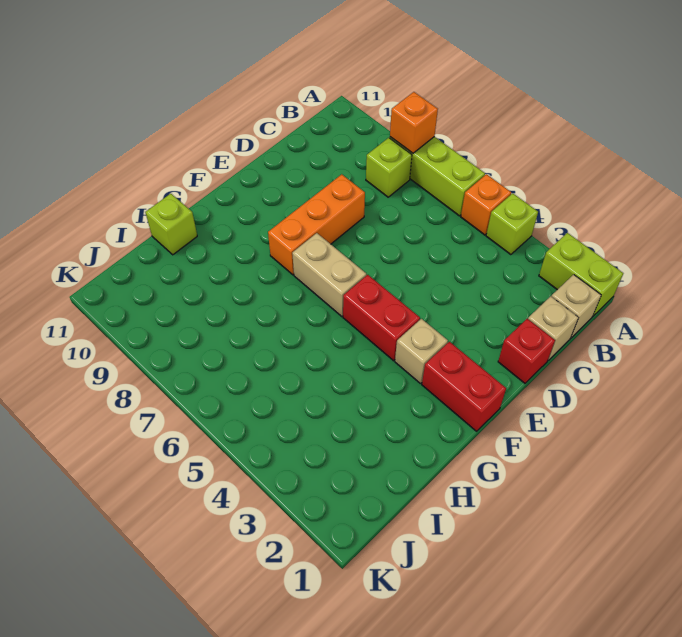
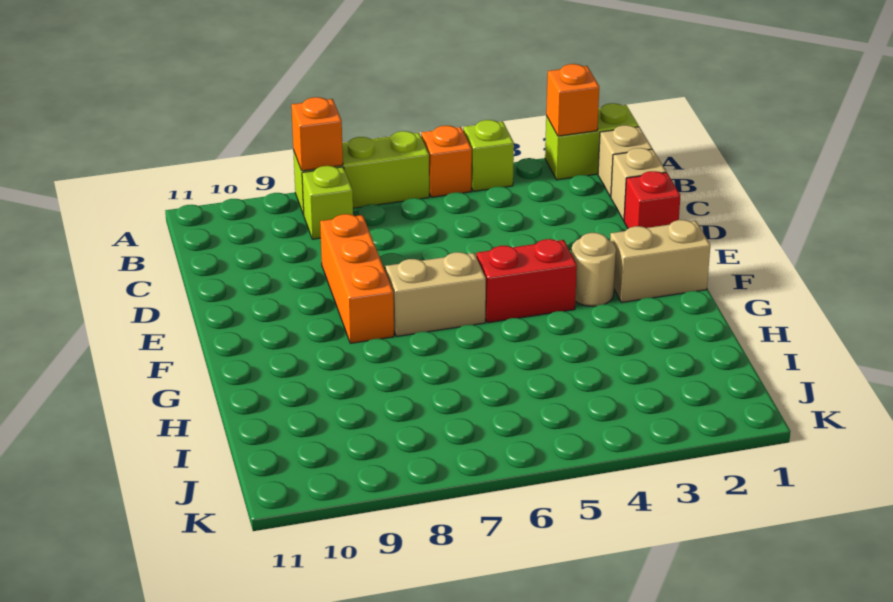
none -> orange brick A2 level 2
red brick F1:F2 level 1 -> tan brick F1:F2 level 1
tan brick F3 level 1 -> tan round brick F3 level 1
lime brick H11 level 1 -> none

